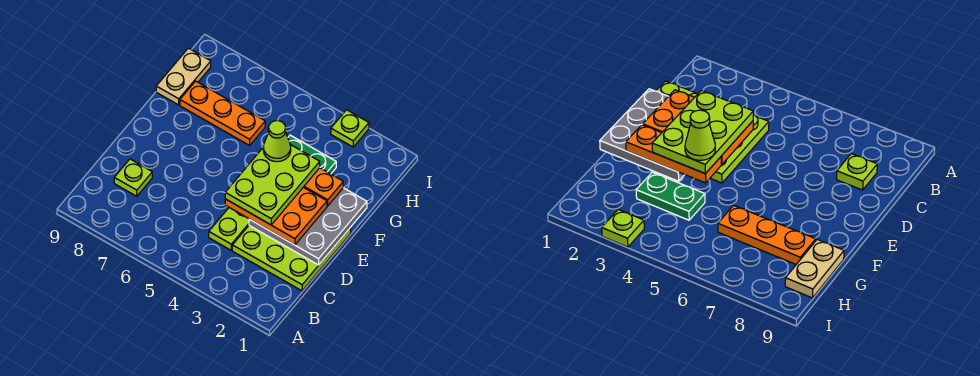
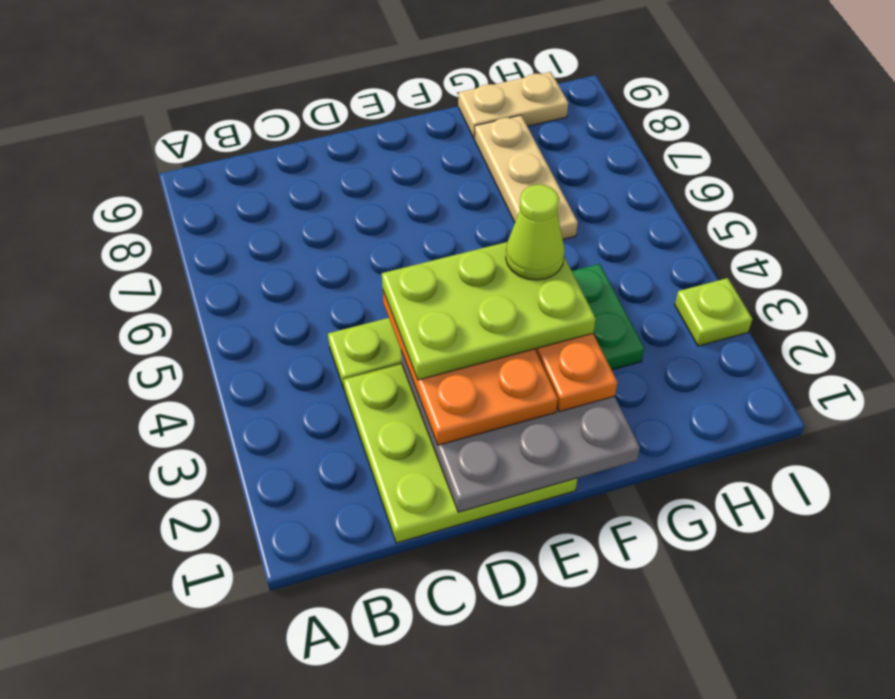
lime plate C8 level 1 -> none
orange plate G6:G8 level 1 -> tan plate G6:G8 level 1

